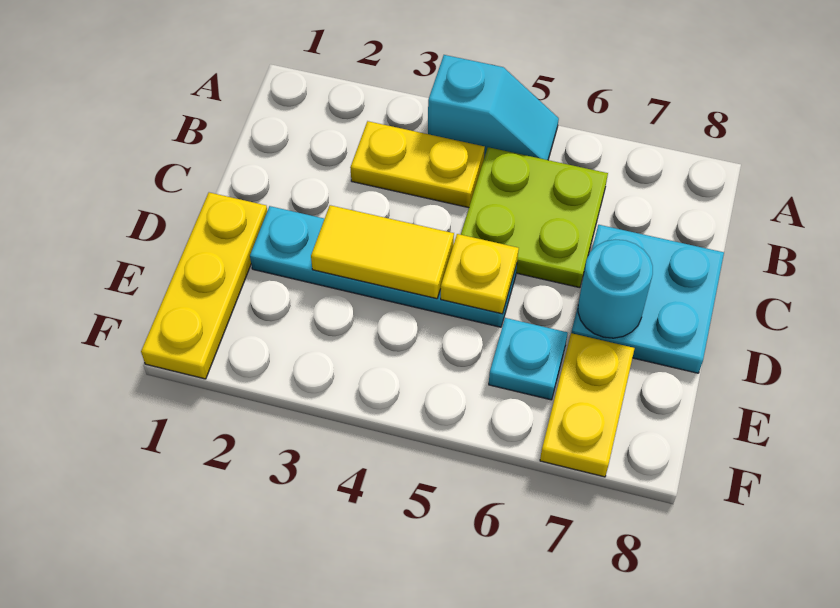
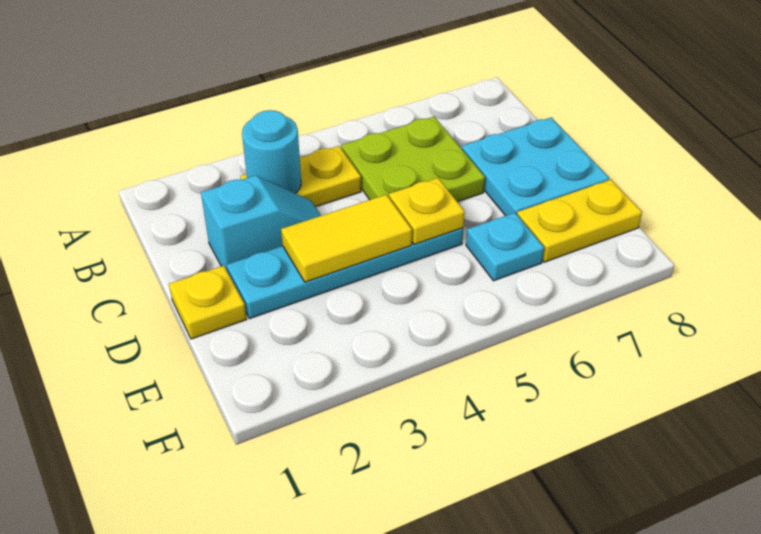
cyan slope A4:A5 level 1 top 4 -> cyan slope C2:C3 level 1 top 2
yellow plate D1:F1 level 1 -> yellow plate D1 level 1
cyan round brick D7 level 2 -> cyan round brick B3 level 2
yellow plate E7:F7 level 1 -> yellow plate E7:E8 level 1

